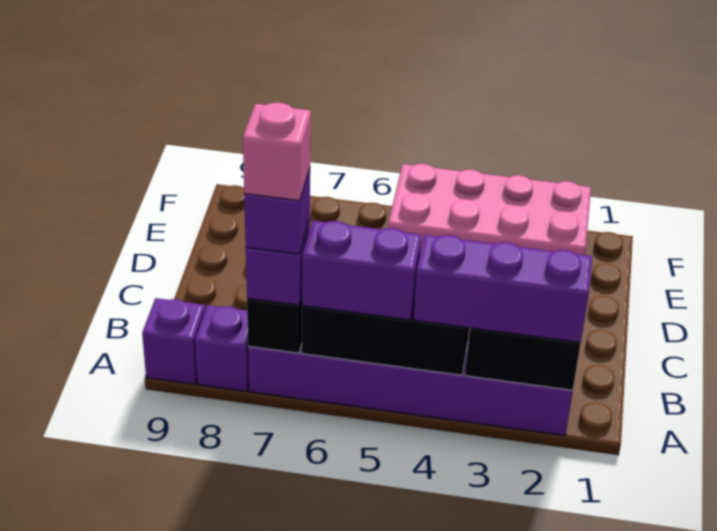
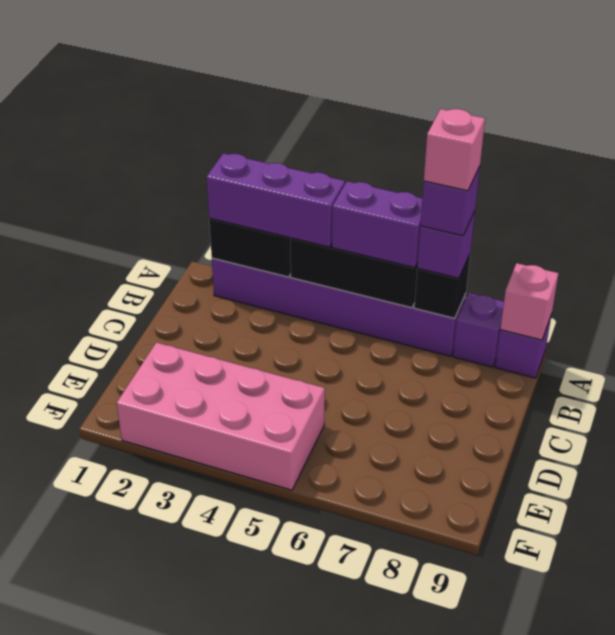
none -> pink brick A9 level 2

